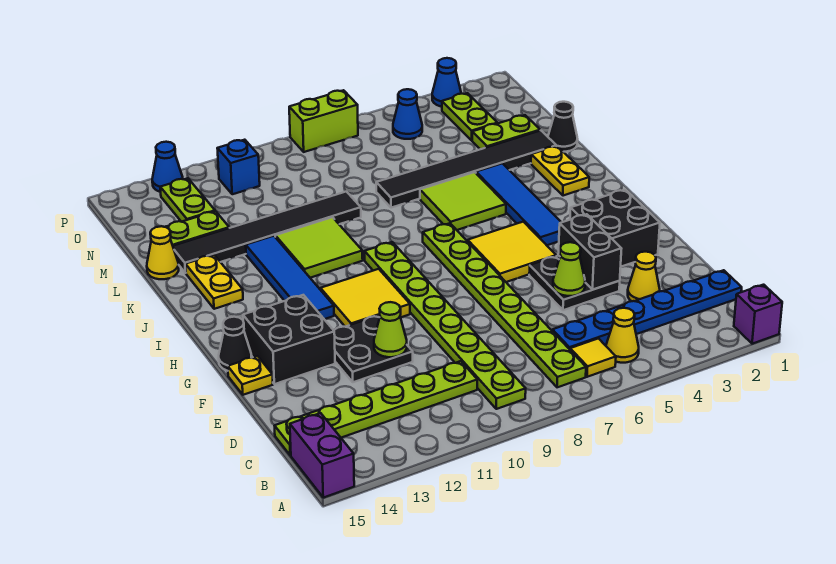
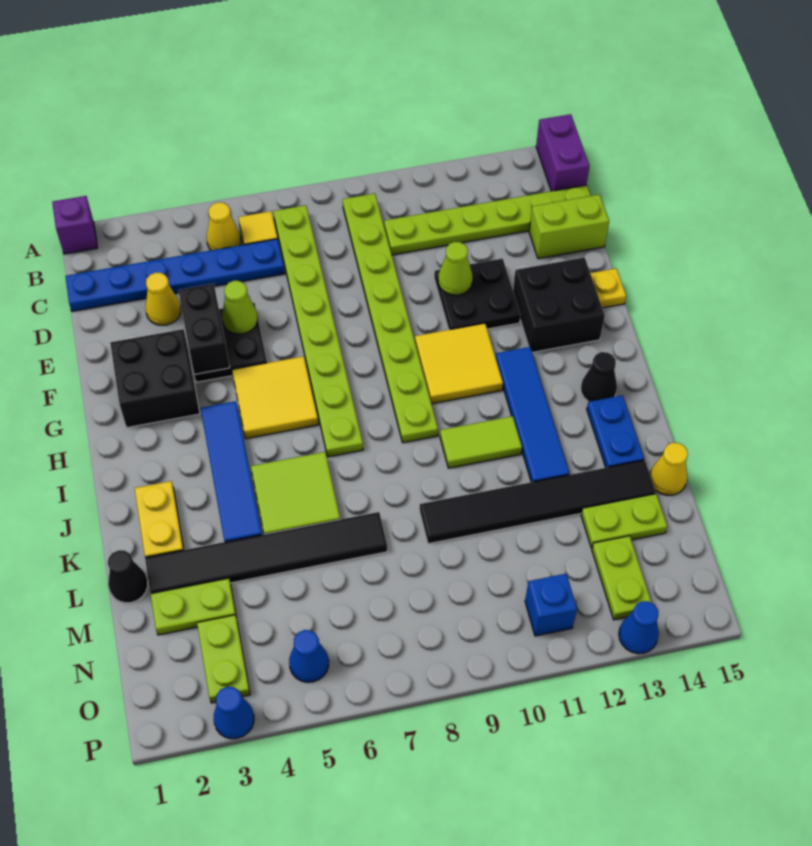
black cone G15 level 1 -> black cone I14 level 1
lime tile J10:K11 level 1 -> lime tile J10:J11 level 1
yellow plate J14:K14 level 1 -> blue plate J14:K14 level 1
lime brick P7:P8 level 1 -> lime brick D14:D15 level 1

